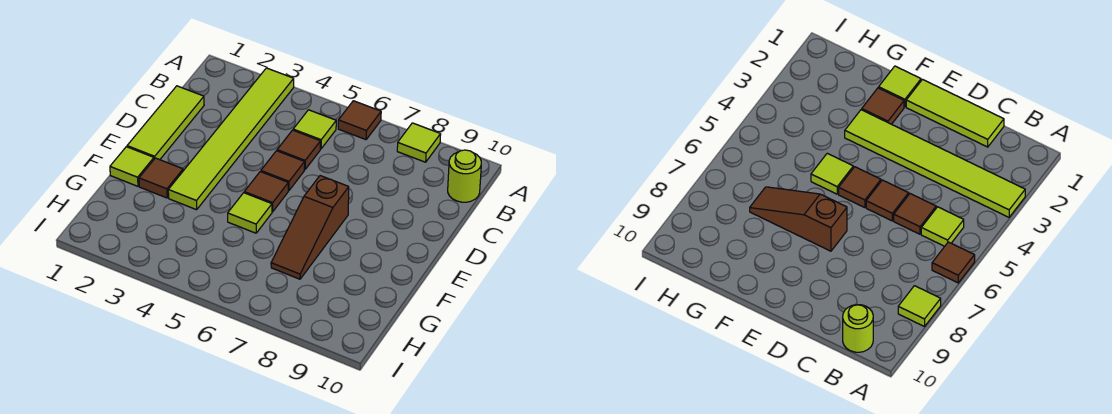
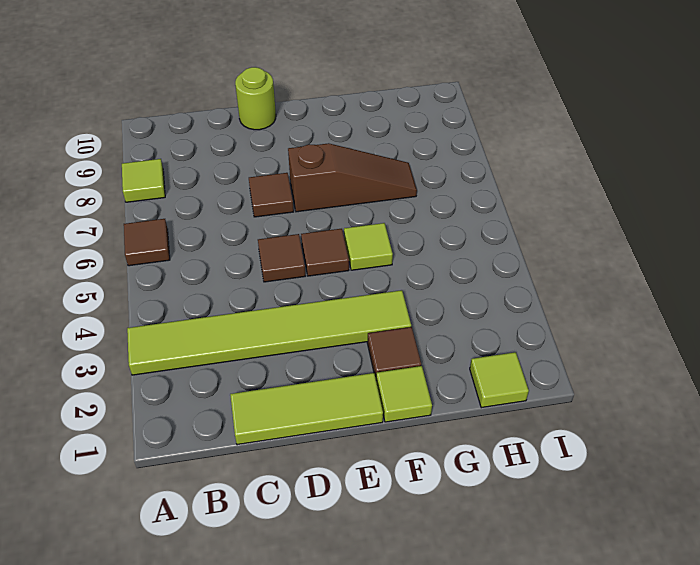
lime tile B5 level 1 -> lime tile H1 level 1
lime round brick B10 level 1 -> lime round brick D10 level 1
brown tile C5 level 1 -> brown tile D7 level 1

